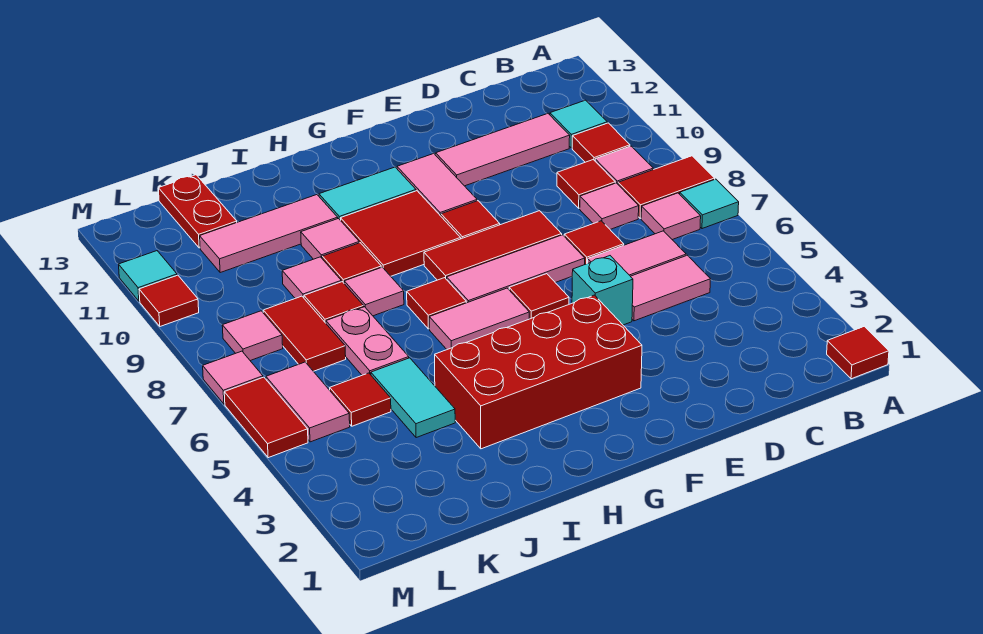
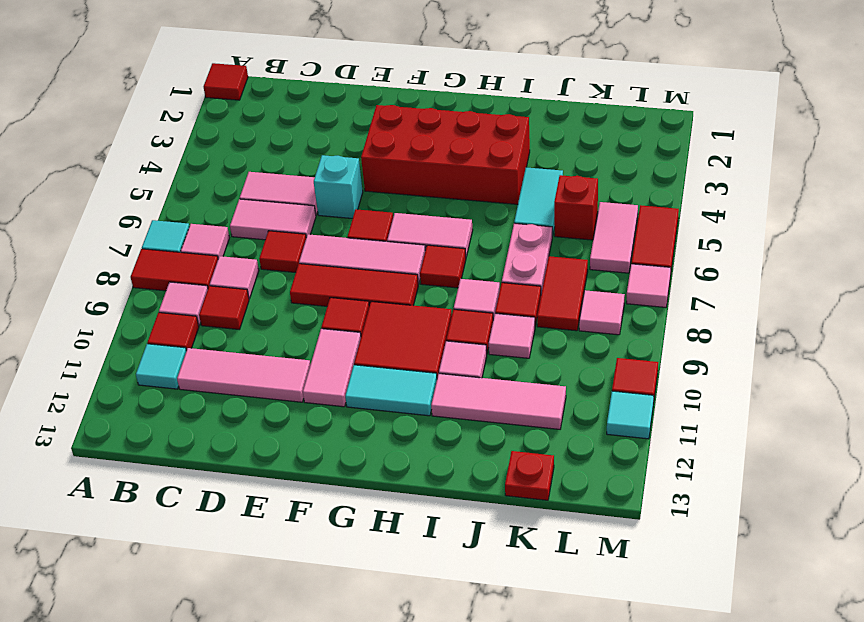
red tile K5 level 1 -> red brick K5 level 1
red plate K12:K13 level 1 -> red plate K13 level 1

